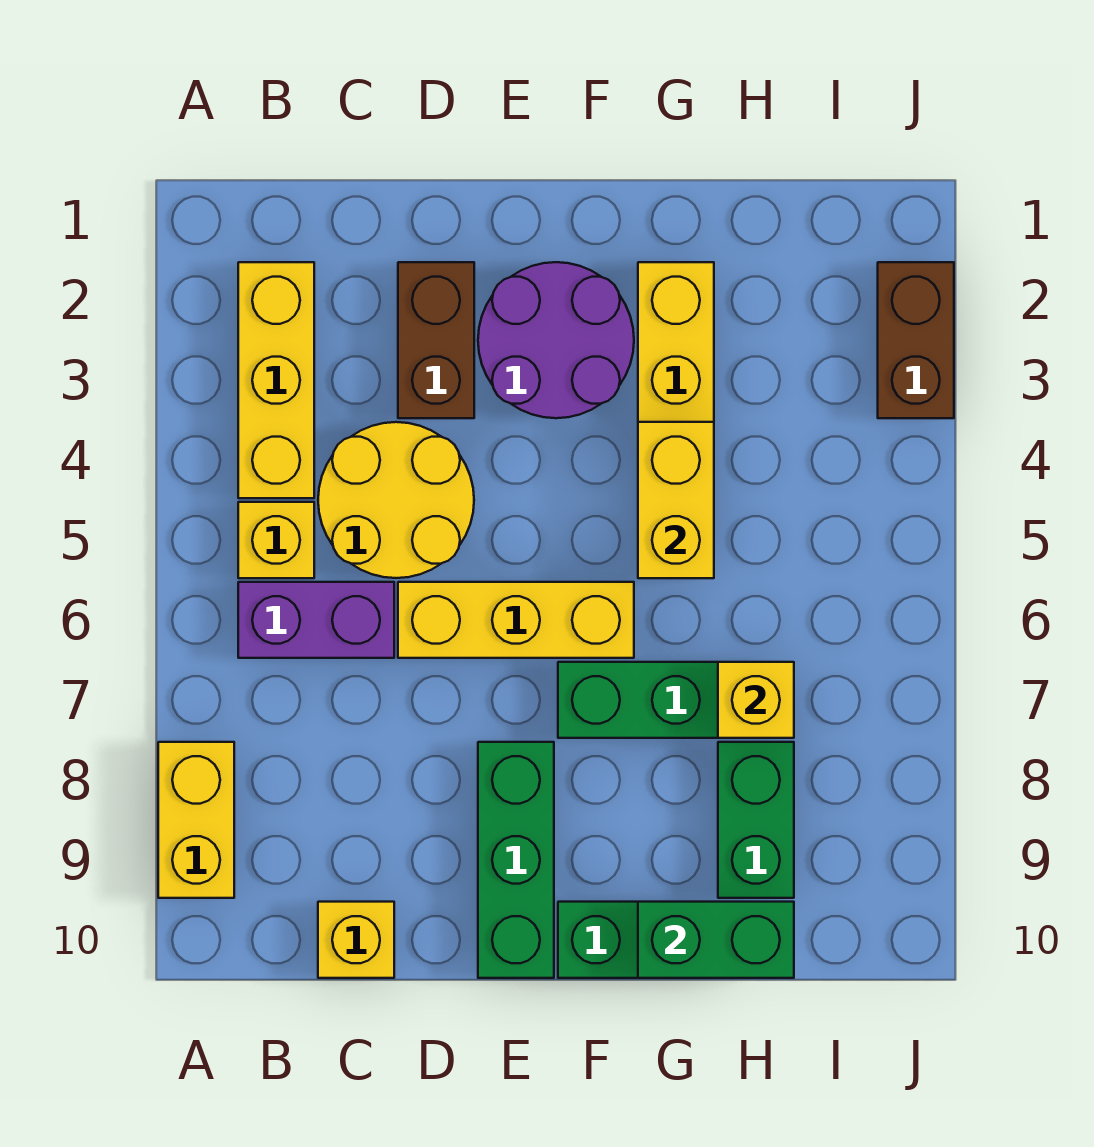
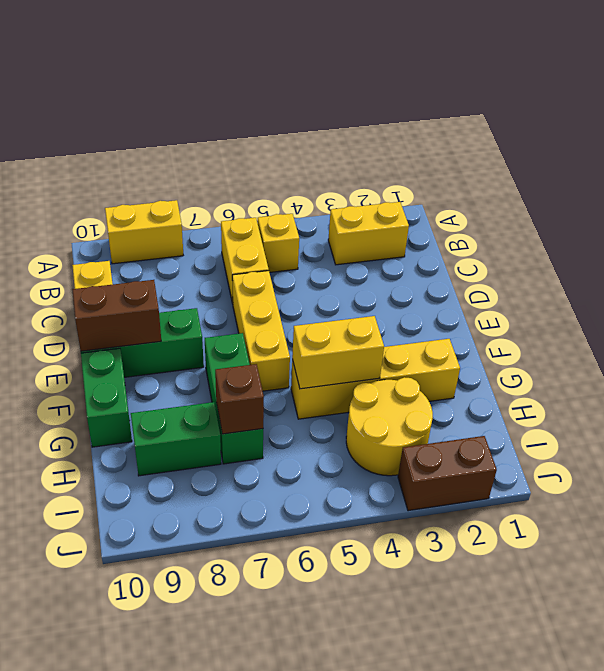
yellow brick B2:B4 level 1 -> yellow brick B2:B3 level 1
purple brick B6:C6 level 1 -> yellow brick B6:C6 level 1
yellow round brick C4:D5 level 1 -> yellow round brick H3:I4 level 1
brown brick D2:D3 level 1 -> brown brick E9:E10 level 2
purple round brick E2:F3 level 1 -> none
green brick G10:H10 level 2 -> none
yellow brick H7 level 2 -> brown brick H7 level 2

